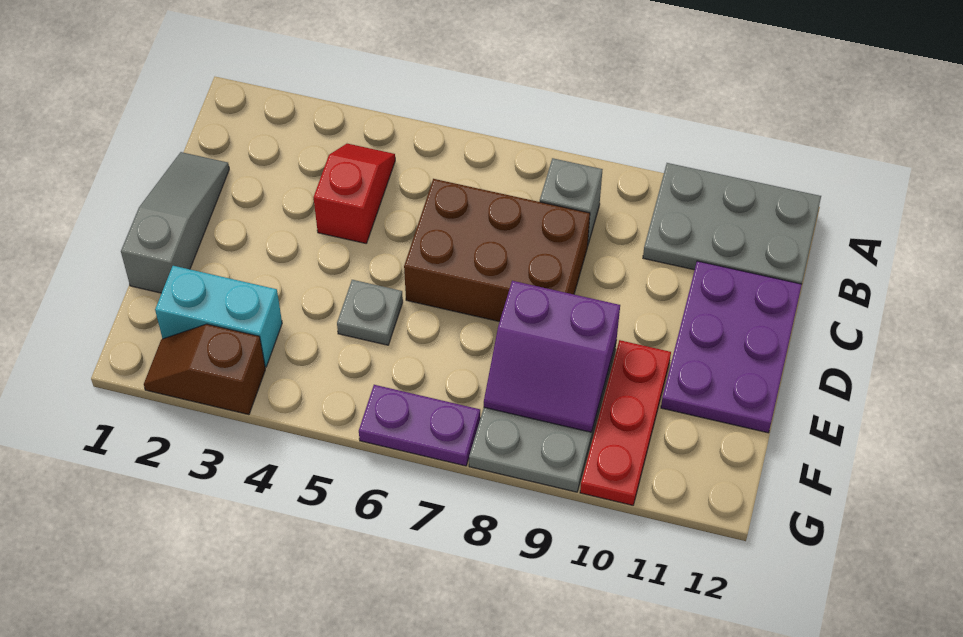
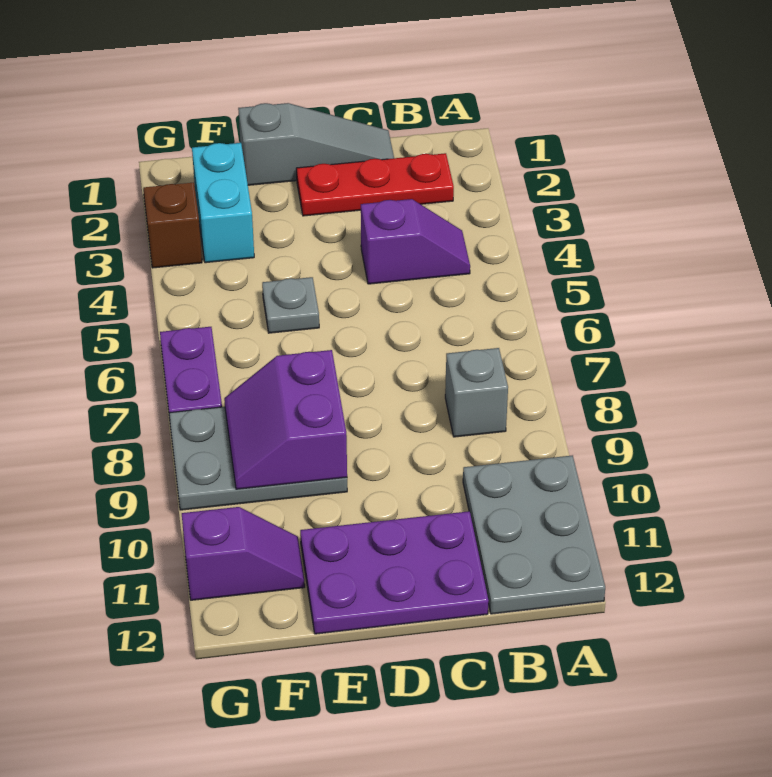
red slope B4:C4 level 1 top C -> purple slope B4:C4 level 1 top C
brown brick C6:D8 level 1 -> none
red plate E10:G10 level 1 -> red plate B2:D2 level 1
none -> purple slope F11:G11 level 1 top G

